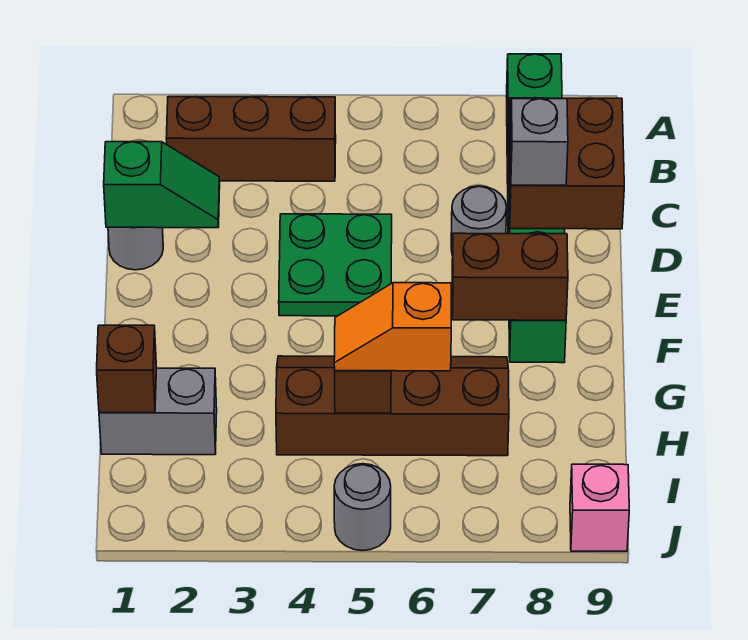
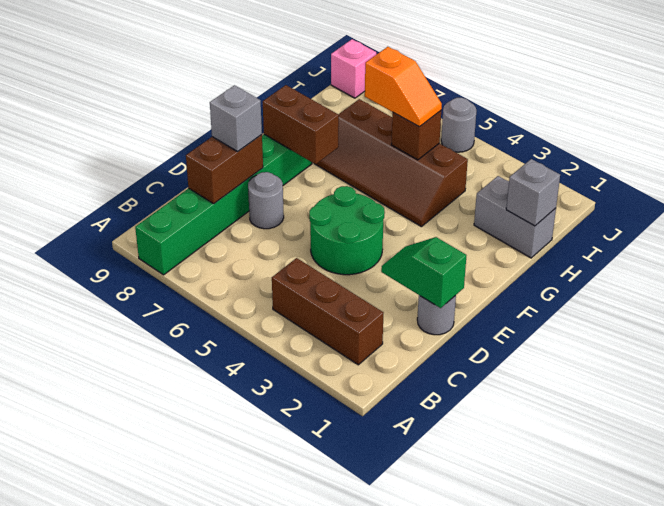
brown brick C8:D9 level 2 -> brown brick C8:D8 level 2
green plate D4:E5 level 1 -> green round brick D4:E5 level 1
brown brick H1 level 2 -> grey brick H1 level 2

